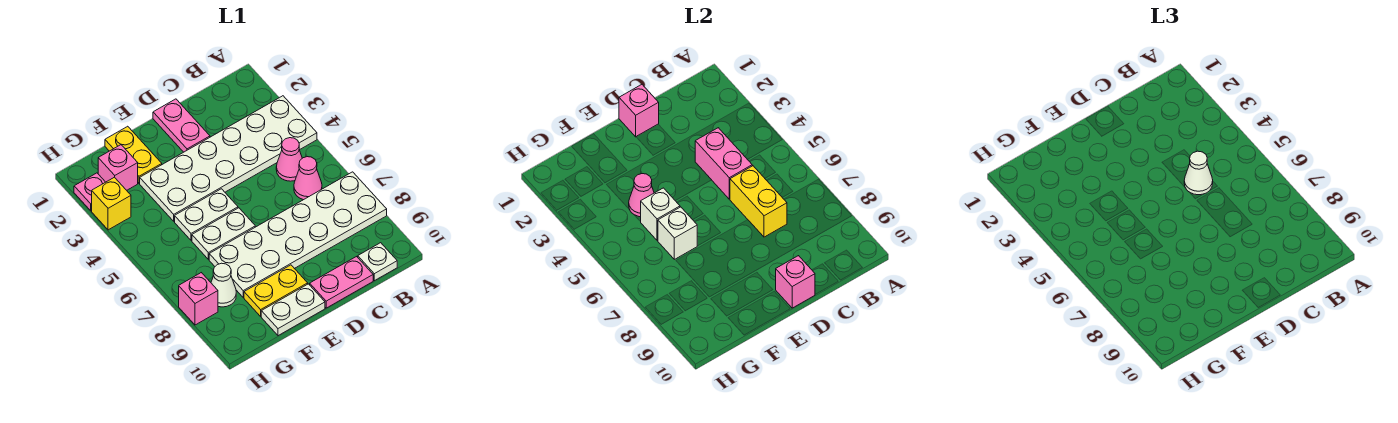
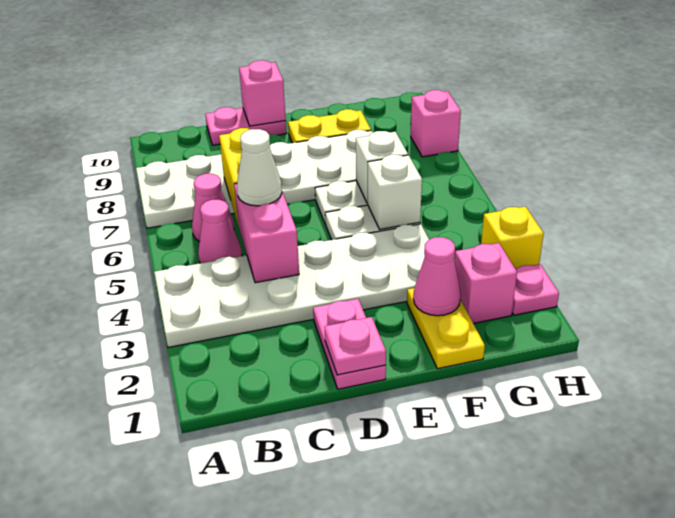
white plate B10 level 1 -> none
pink brick D1 level 2 -> pink plate D1 level 2
white plate E10:F10 level 1 -> none
pink cone F4 level 2 -> pink cone F2 level 2
white cone G8 level 1 -> none

